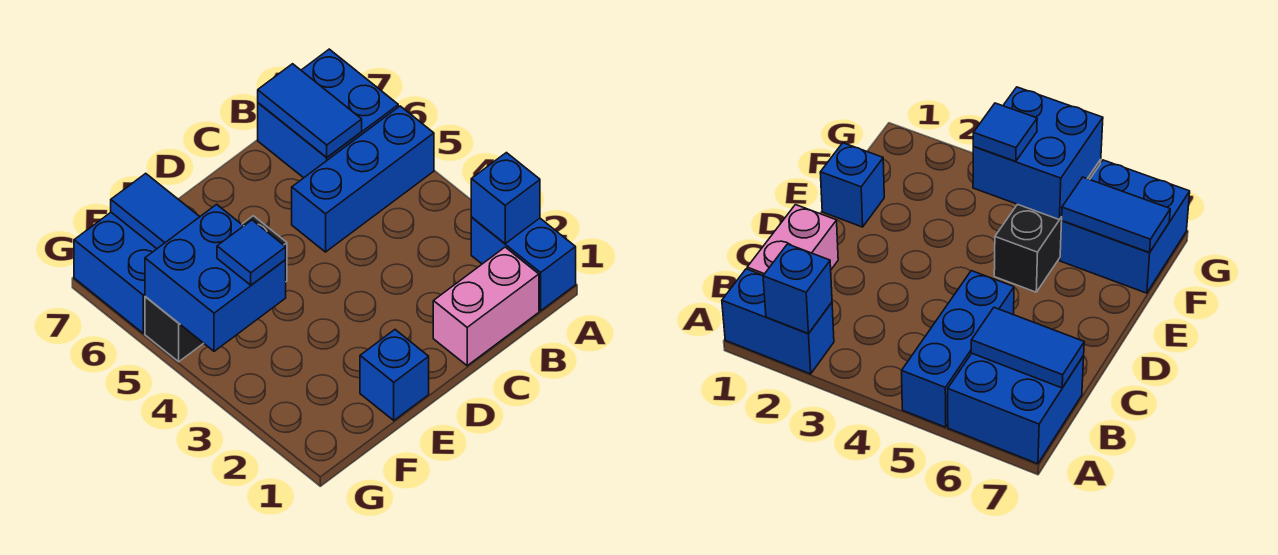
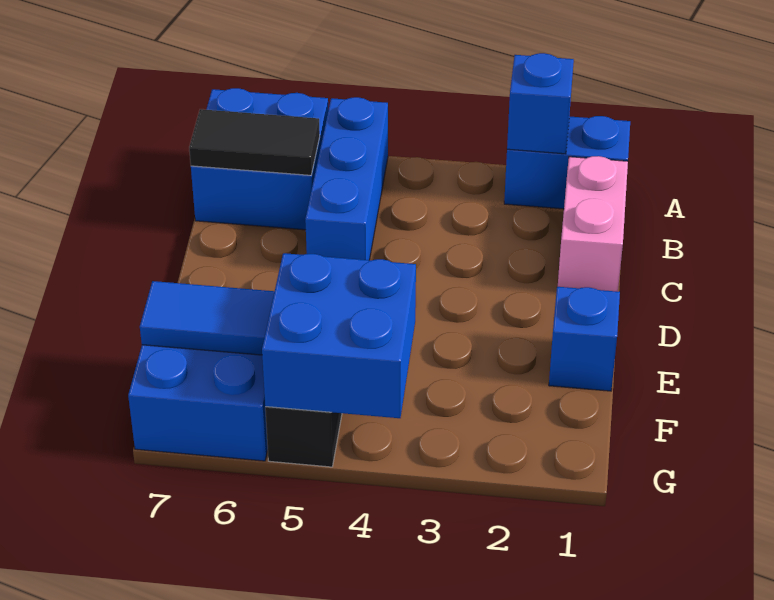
blue tile B6:B7 level 2 -> black tile B6:B7 level 2
blue tile F4 level 3 -> none

